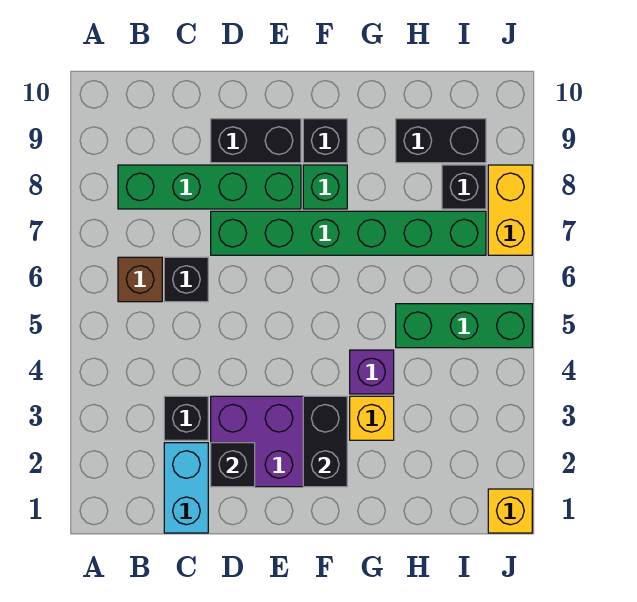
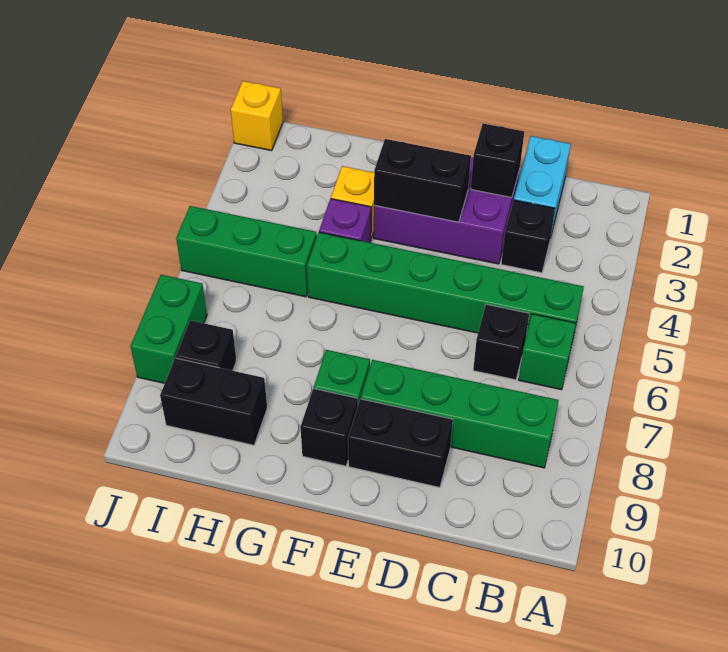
brown brick B6 level 1 -> green brick B6 level 1
green brick D7:I7 level 1 -> green brick B5:G5 level 1
black brick F2:F3 level 2 -> black brick E3:F3 level 2
yellow brick J7:J8 level 1 -> green brick J7:J8 level 1

